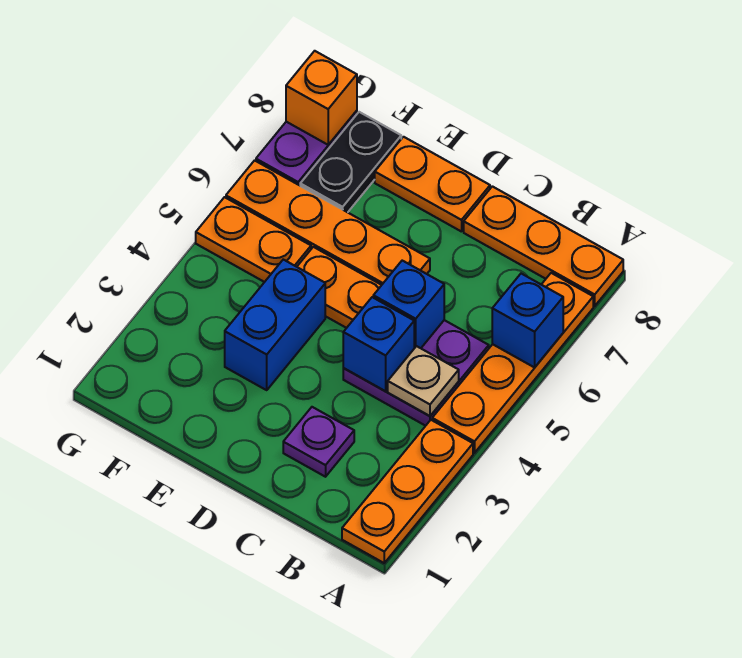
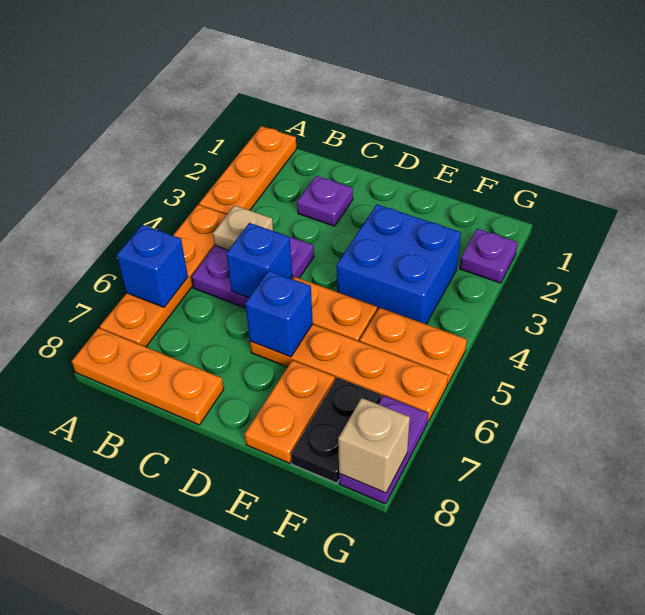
blue brick C4 level 2 -> blue brick D6 level 2
orange plate D8:E8 level 1 -> orange plate E7:E8 level 1
blue brick E3:E4 level 1 -> blue brick E3:F4 level 1
none -> purple plate G2 level 1
orange brick G8 level 2 -> tan brick G8 level 2

